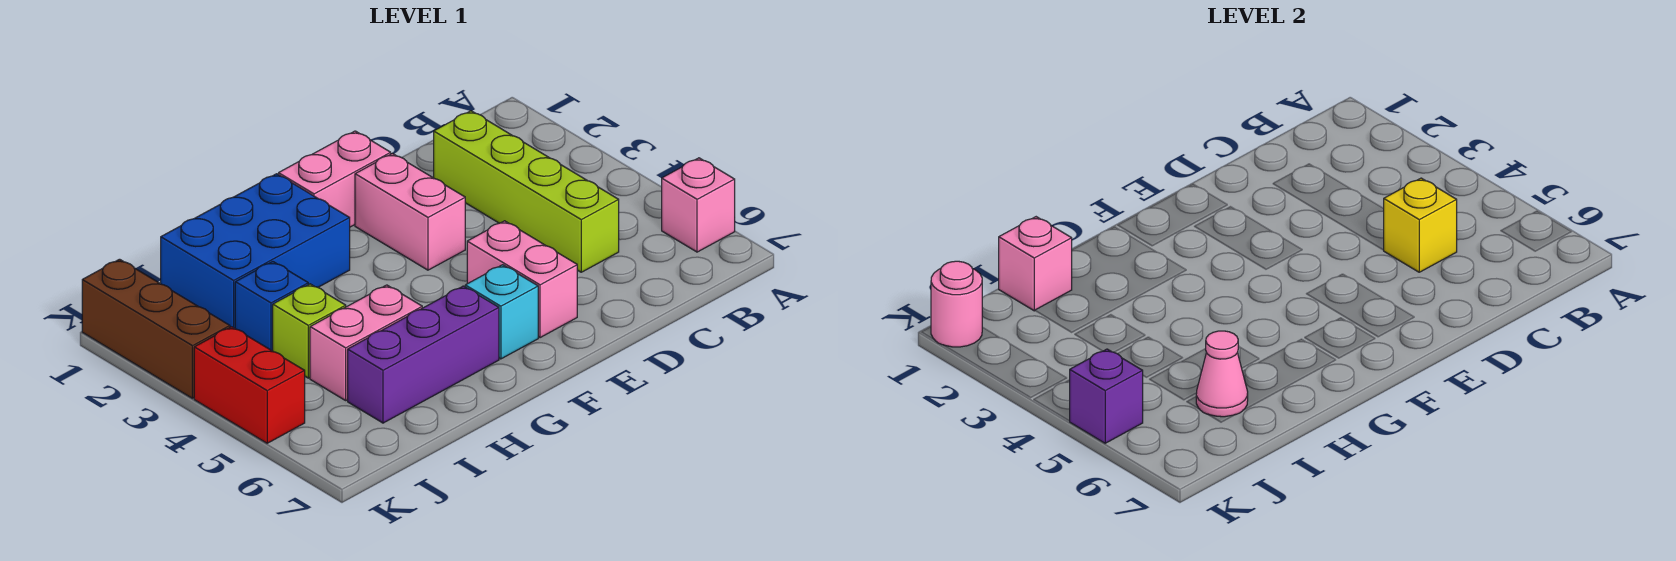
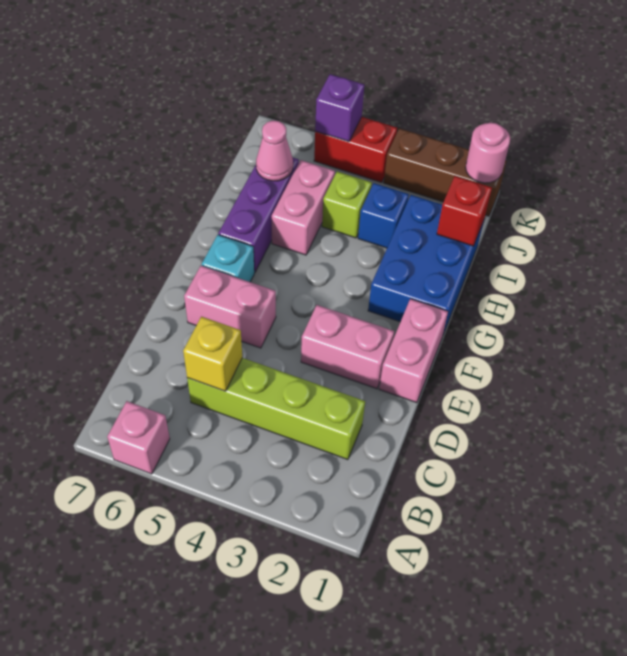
pink brick I1 level 2 -> red brick I1 level 2

